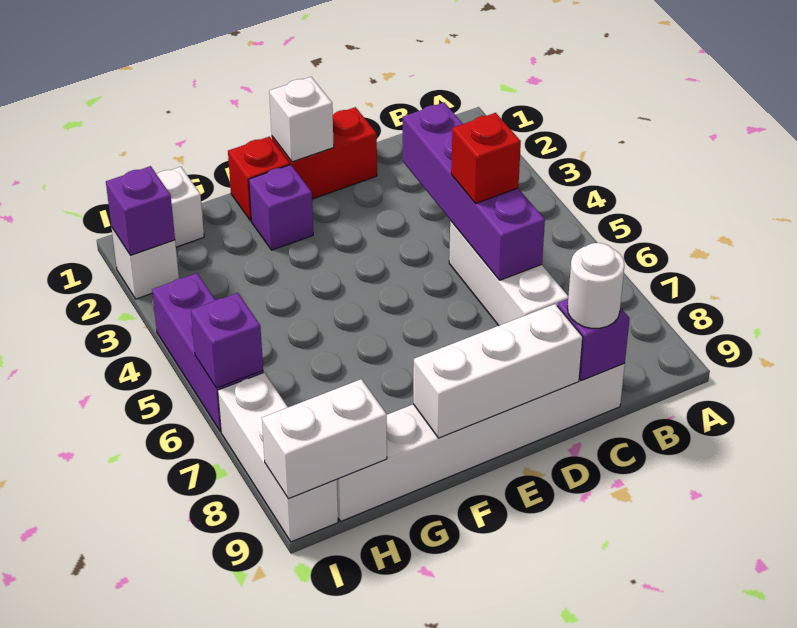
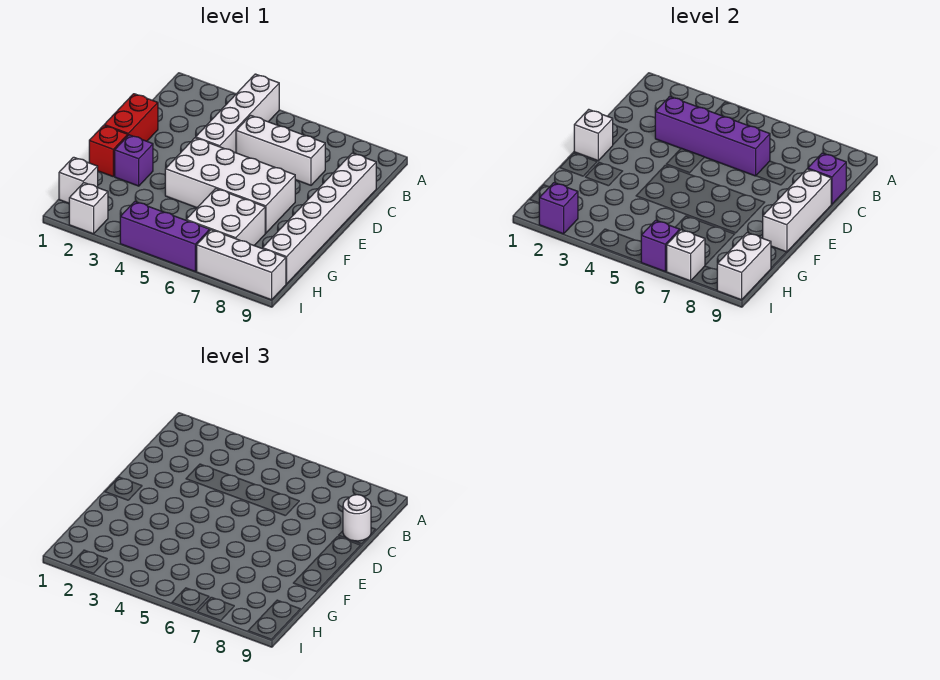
none -> white brick A4:D4 level 1
red brick C5 level 3 -> none
none -> white brick E4:F7 level 1
none -> white brick G6:H7 level 1
none -> white brick I7 level 2

